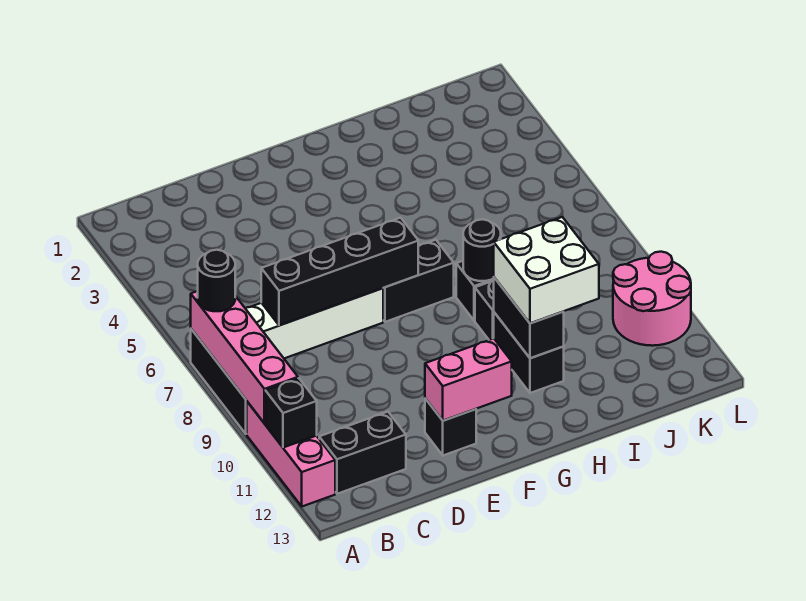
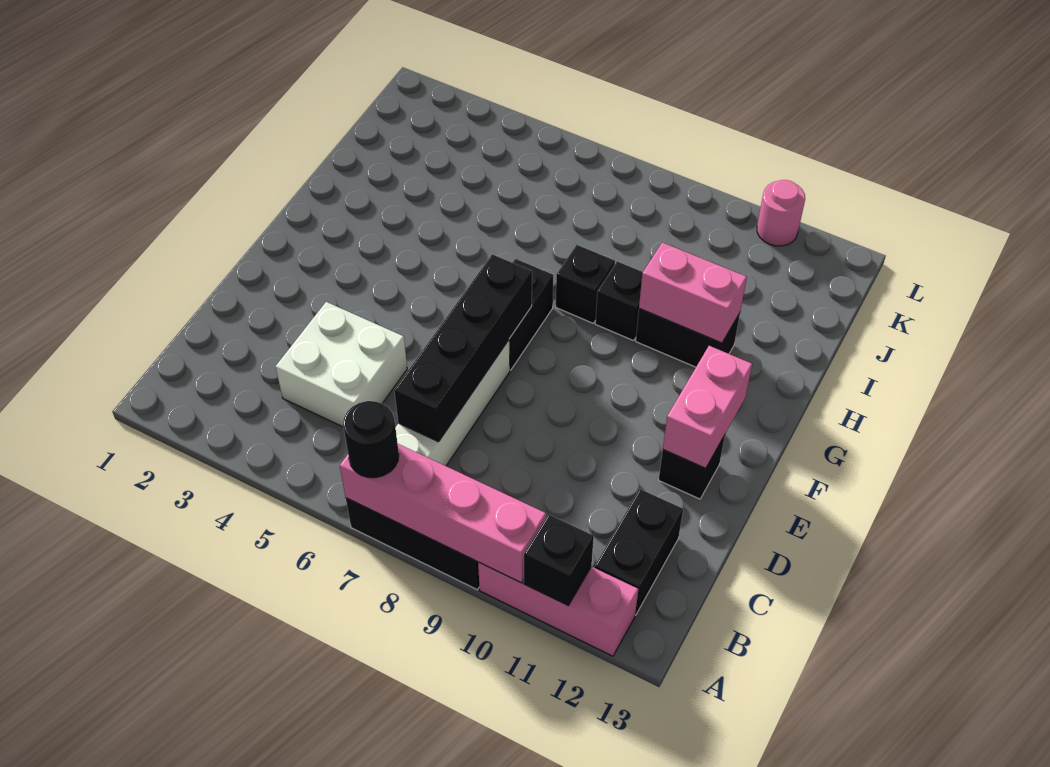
black round brick H8 level 2 -> none
black brick H10:H11 level 2 -> pink brick H10:H11 level 2
white brick H10:I11 level 3 -> white brick C4:D5 level 1
pink round brick K10:L11 level 1 -> pink round brick L11 level 1

